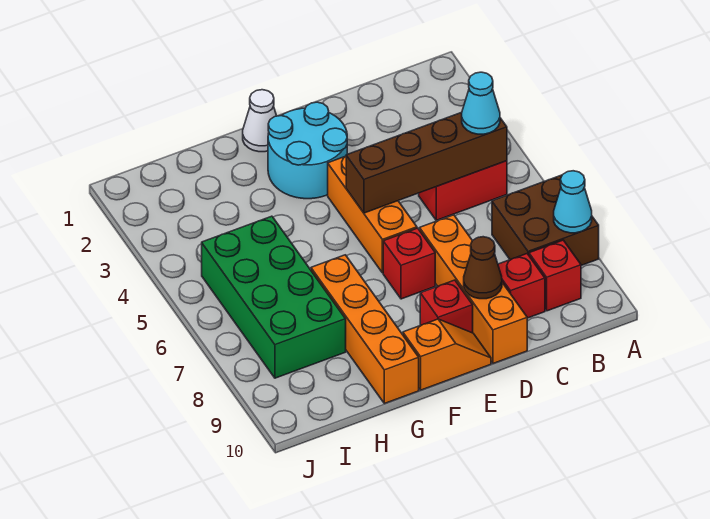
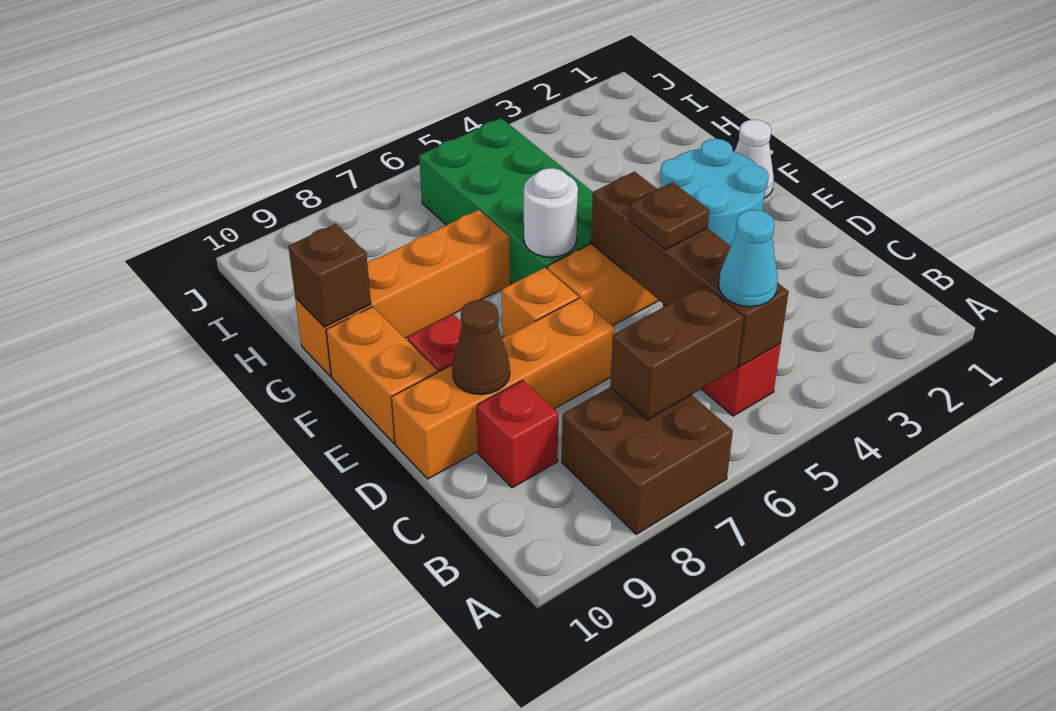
cyan cone A8 level 2 -> none
none -> brown brick B6:B7 level 2
red brick B9 level 1 -> none
none -> brown plate D5 level 3
red brick E7 level 1 -> orange brick E7 level 1
orange slope E10:F10 level 1 top F -> orange brick E10:F10 level 1
none -> white round brick F6 level 2
none -> brown brick G10 level 2
green brick H5:I8 level 1 -> green brick F5:I6 level 1

